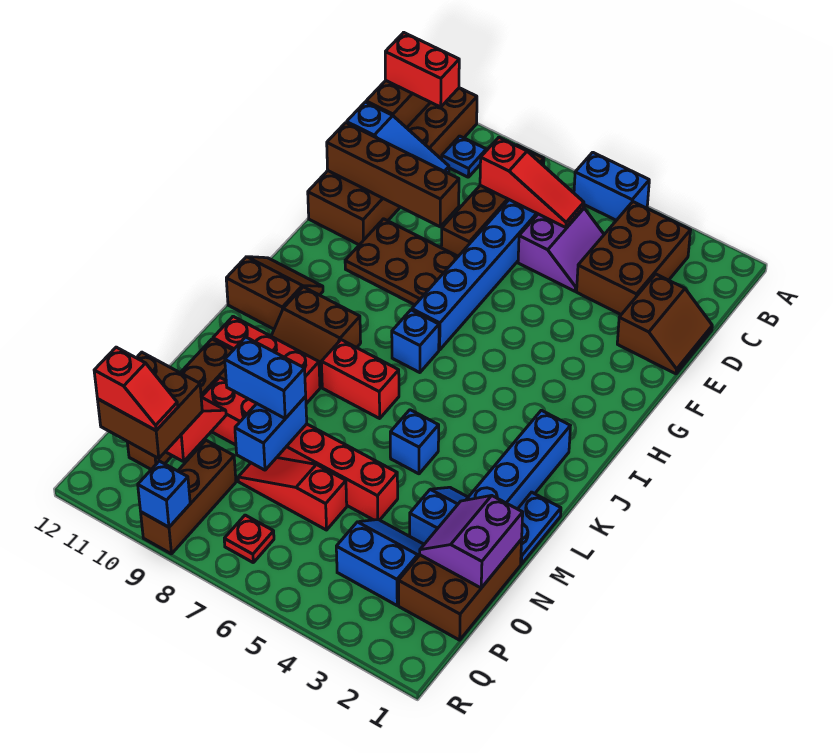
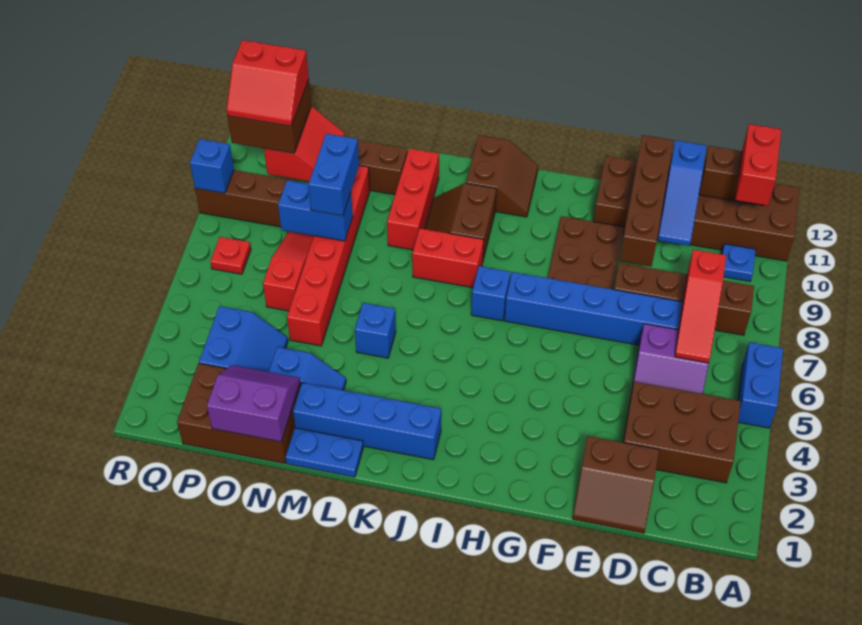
red brick K7:K8 level 1 -> red brick J8:K8 level 1
red slope Q10:Q11 level 4 top 11 -> red slope P10:Q11 level 4 top 11

